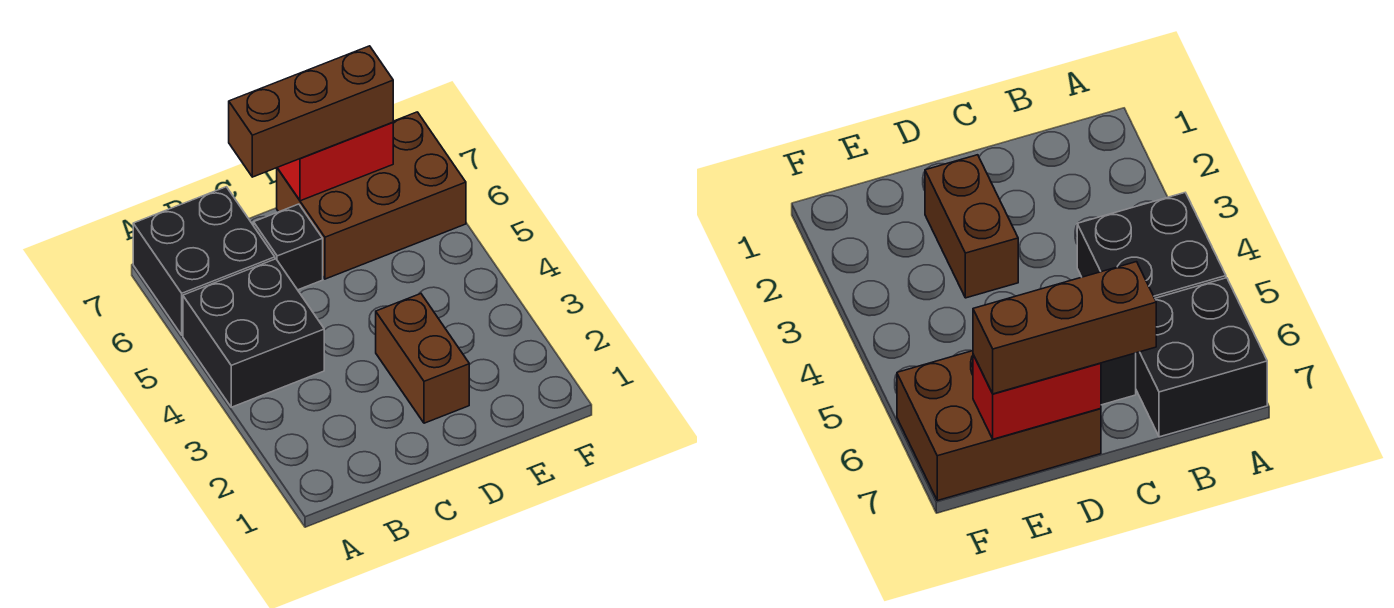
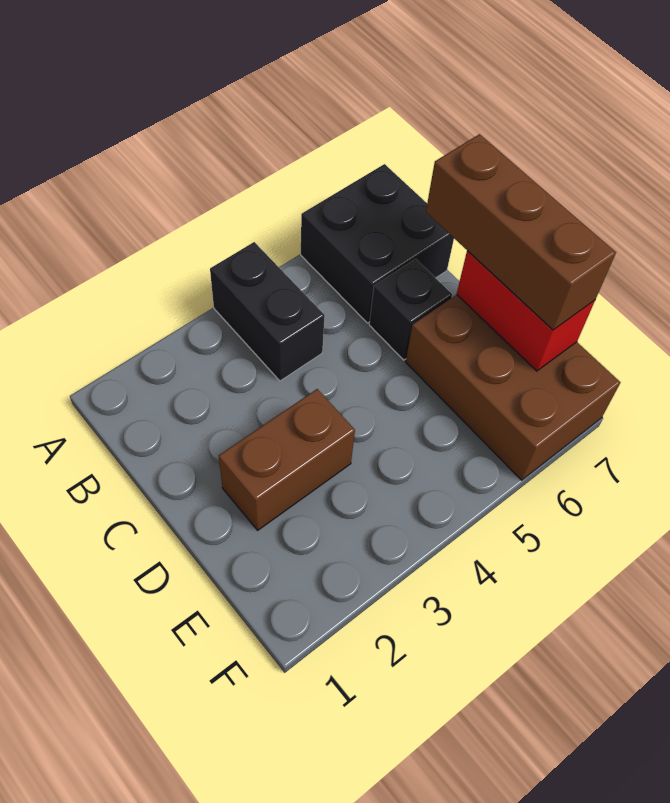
black brick A4:B5 level 1 -> black brick A4:B4 level 1

